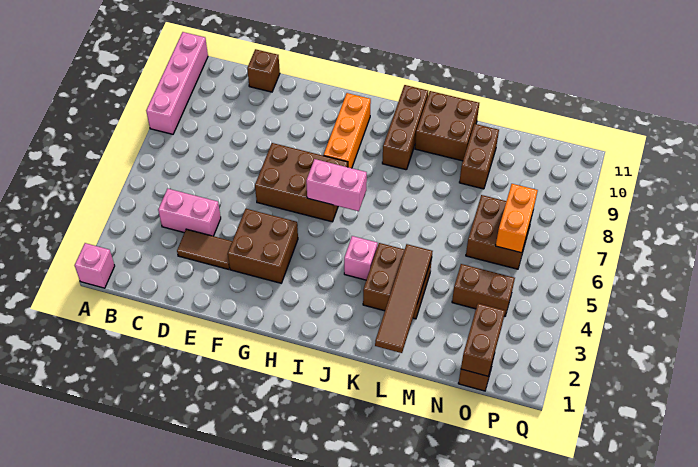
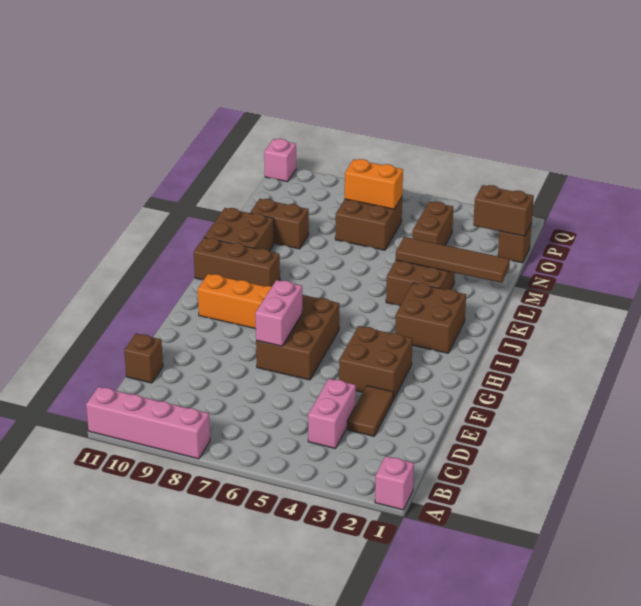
pink brick H6:I6 level 2 -> pink brick F7:G7 level 2
none -> brown brick I2:J3 level 1
pink brick J4 level 1 -> pink brick Q11 level 1

